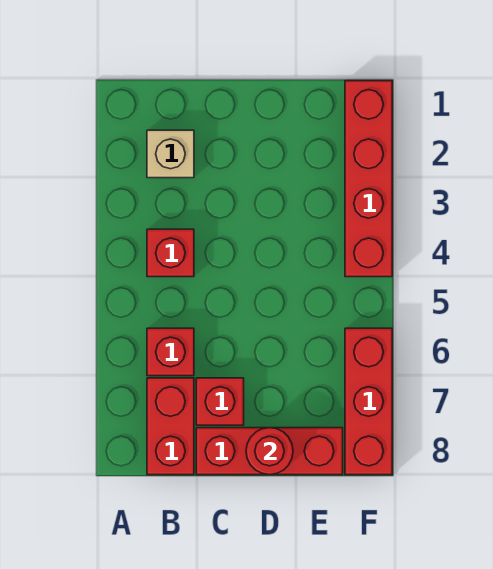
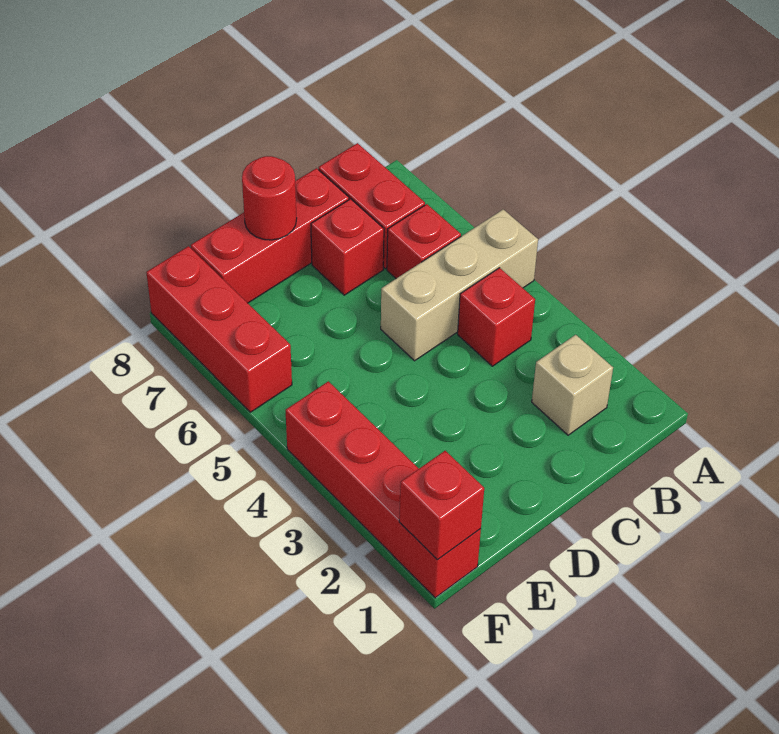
none -> tan brick A5:C5 level 1
none -> red brick F1 level 2

